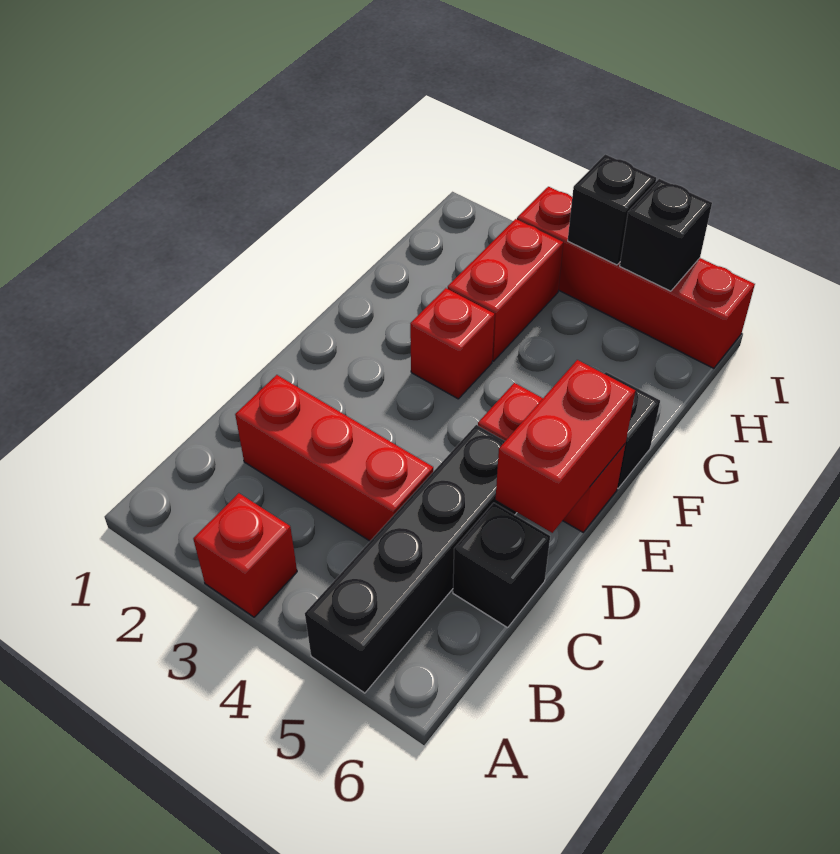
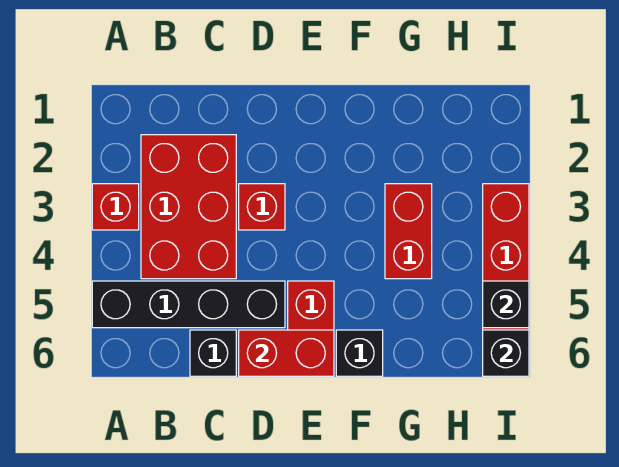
red brick C2:C4 level 1 -> red brick B2:C4 level 1
red brick F3 level 1 -> red brick D3 level 1
red brick G3:H3 level 1 -> red brick G3:G4 level 1
black brick I4 level 2 -> black brick I6 level 2

